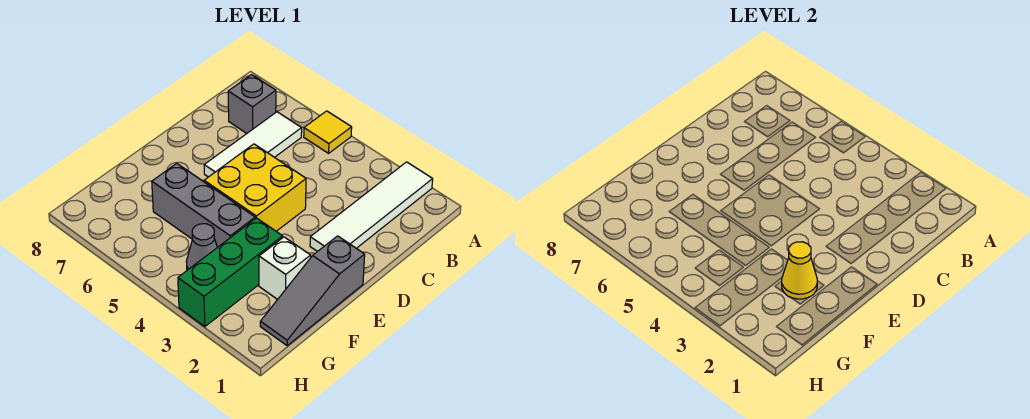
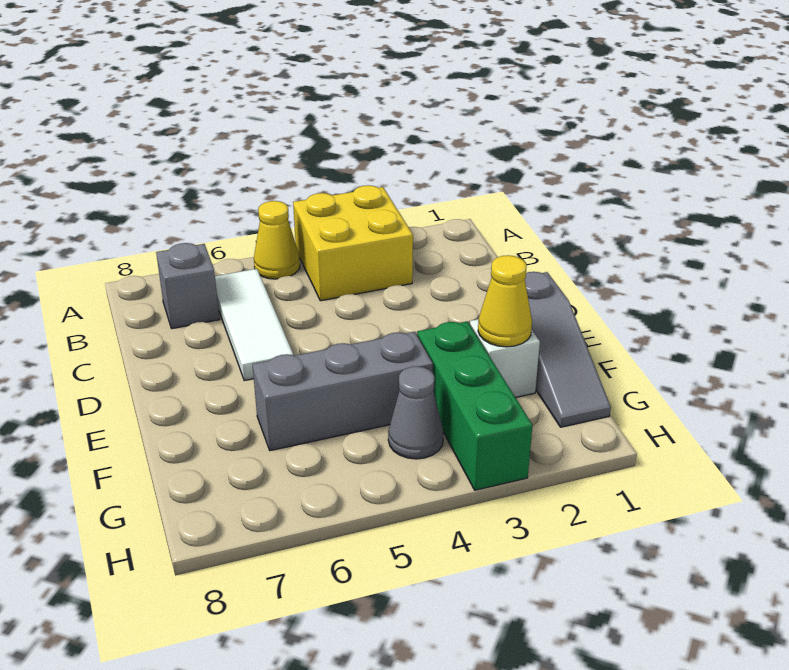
white tile A2:D2 level 1 -> none
yellow tile A5 level 1 -> yellow cone A5 level 1
yellow brick D4:E5 level 1 -> yellow brick A3:B4 level 1

